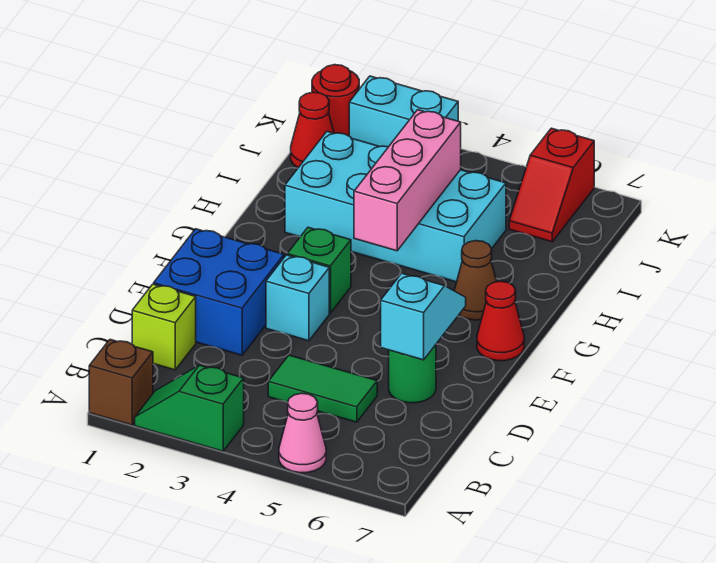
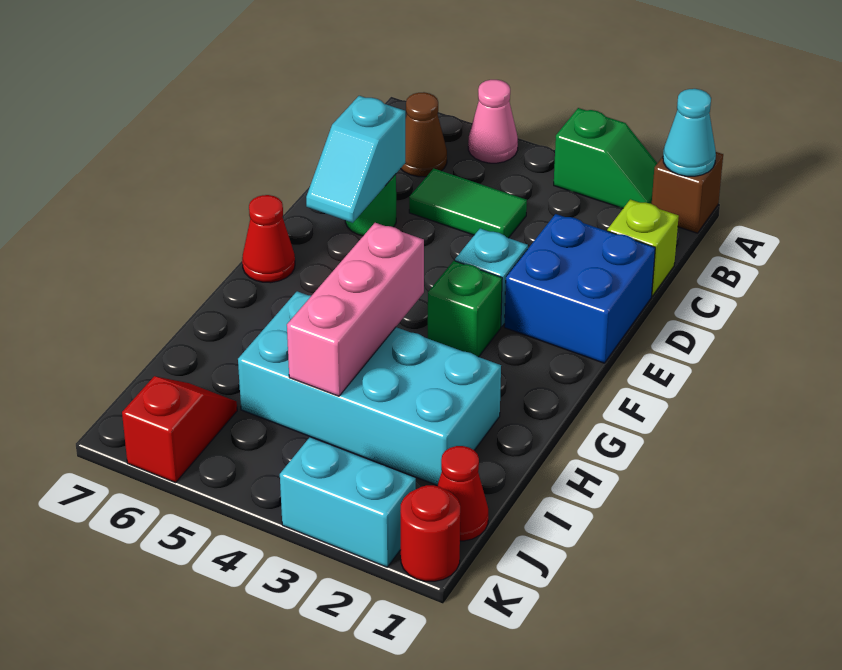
none -> cyan cone A1 level 2
brown cone G6 level 1 -> brown cone B6 level 1

